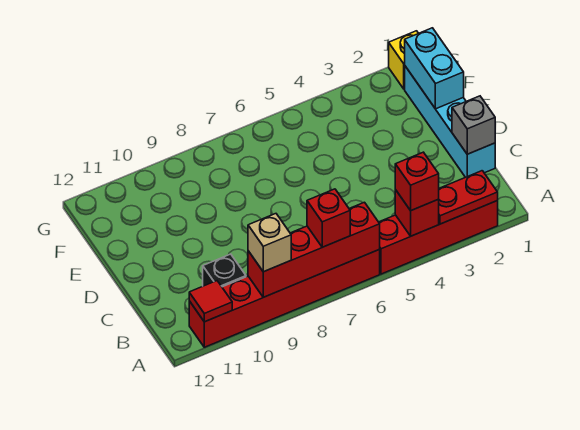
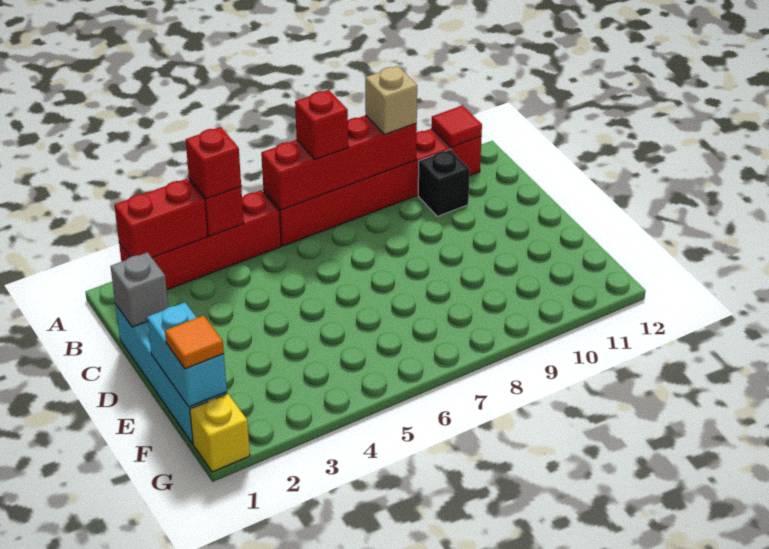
red plate A2:A3 level 2 -> red brick A2:A3 level 2
none -> orange tile F1 level 3

